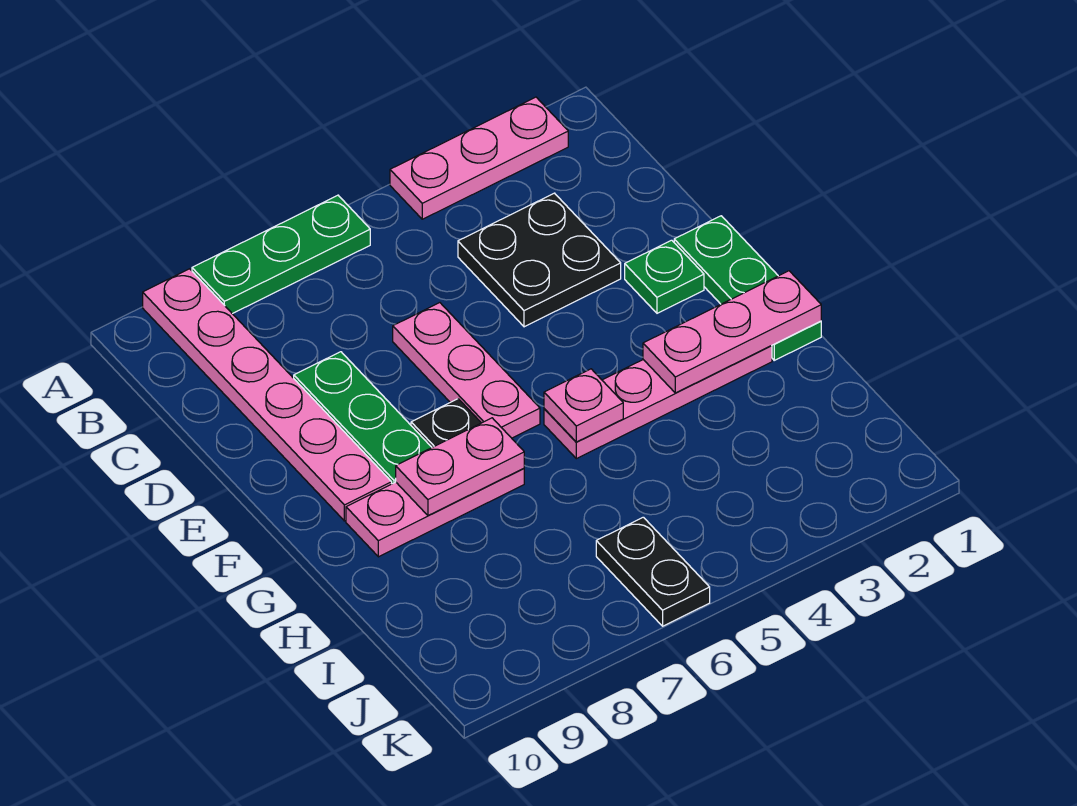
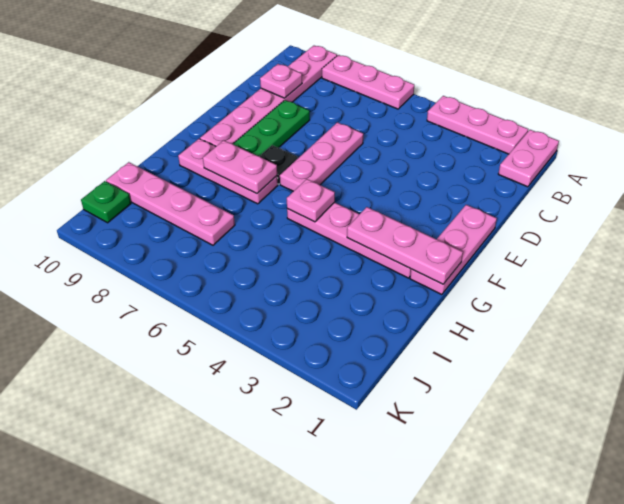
none -> pink plate A1:B1 level 1
green plate A6:A8 level 1 -> pink plate A6:A8 level 1
black plate C3:D4 level 1 -> none
none -> pink plate C9 level 2
green plate E1:G1 level 1 -> pink plate E1:G1 level 1
green plate E2 level 1 -> green plate J10 level 1
none -> pink plate I7:I10 level 1
black plate J6:K6 level 1 -> none

